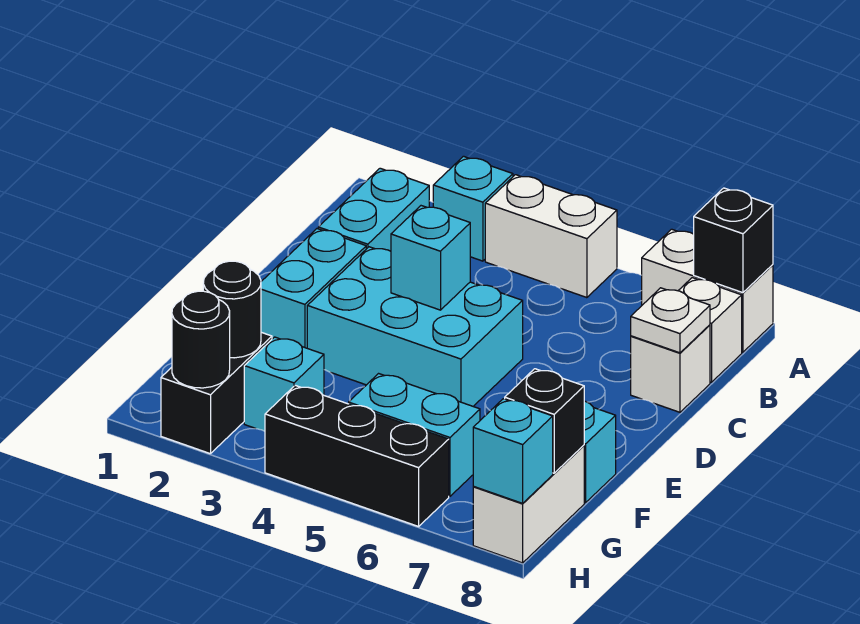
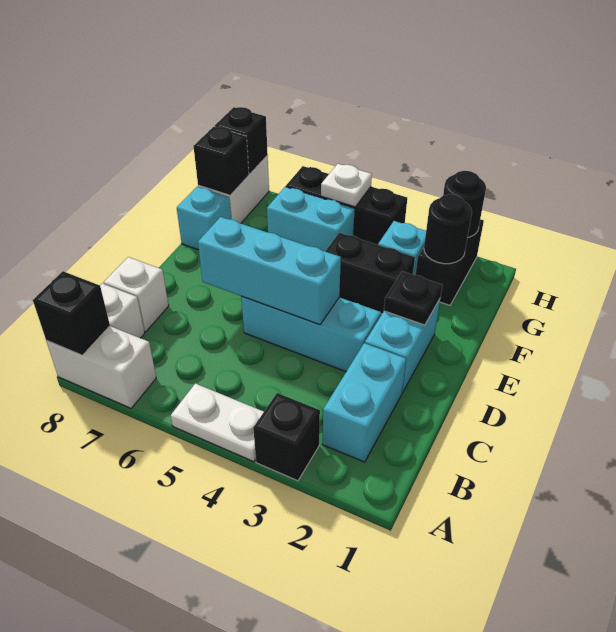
cyan brick A3 level 1 -> black brick A3 level 1
white brick A4:A5 level 1 -> white plate A4:A5 level 1
white plate C8 level 2 -> white plate H5 level 2
cyan brick D3:E5 level 1 -> cyan brick D3:D5 level 1
cyan brick D4 level 2 -> cyan brick D4:D6 level 2
none -> black plate E2 level 2
none -> black brick F3:F4 level 1
cyan brick H8 level 2 -> black brick H8 level 2

